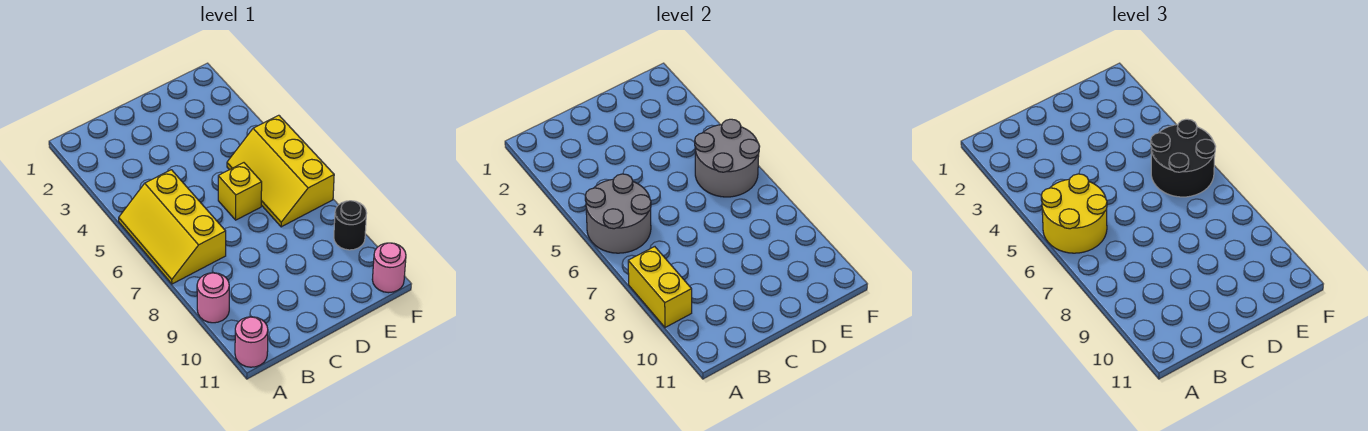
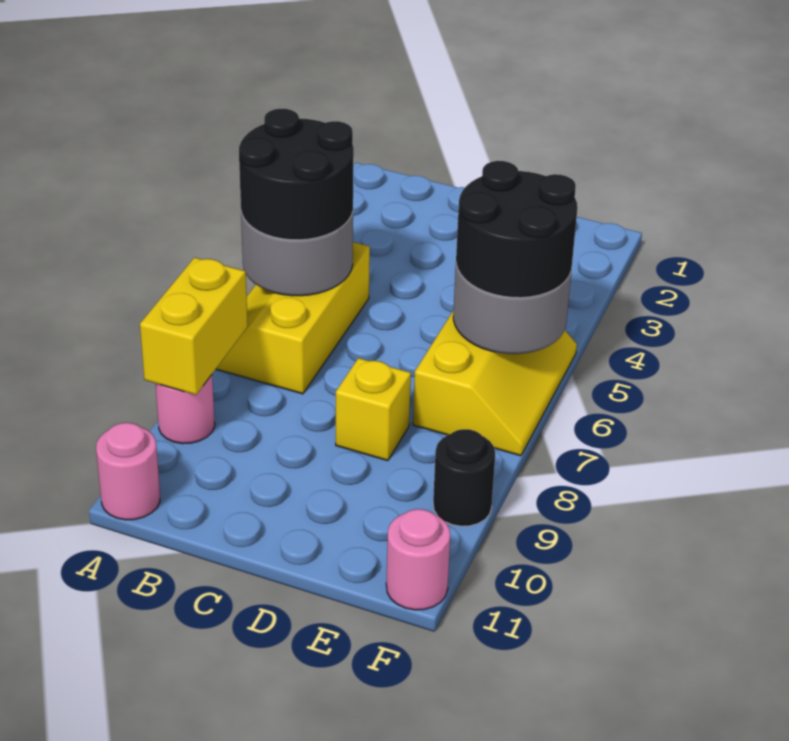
yellow round brick A5:B6 level 3 -> black round brick A5:B6 level 3
yellow brick D6 level 1 -> yellow brick D8 level 1
yellow slope E5:F7 level 1 top F -> yellow slope E5:F7 level 1 top E

